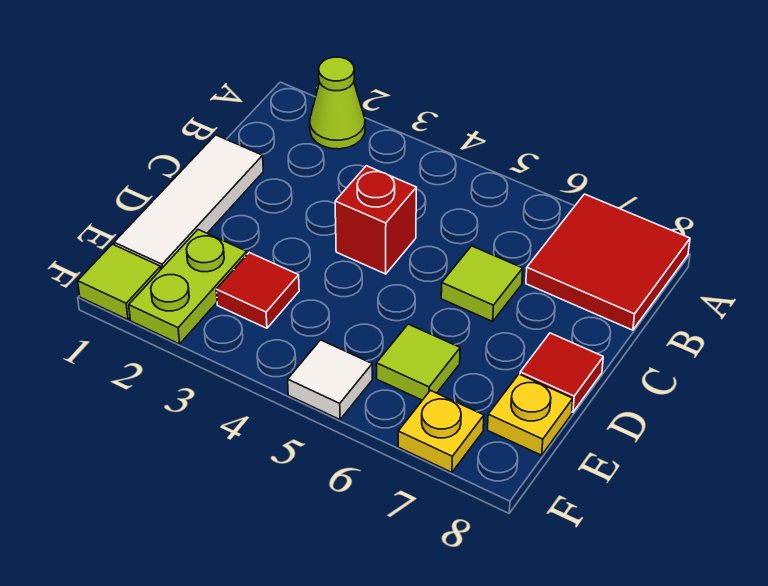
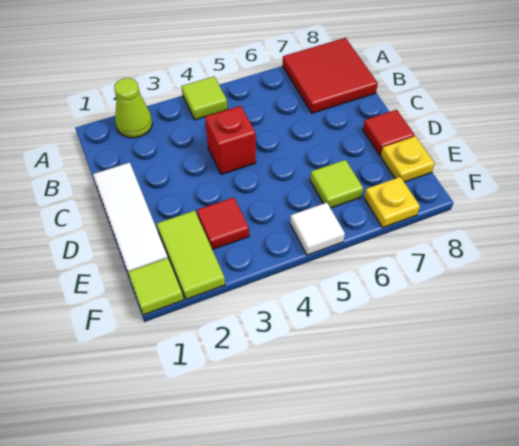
lime tile C6 level 1 -> lime tile A4 level 1
lime plate E2:F2 level 1 -> lime tile E2:F2 level 1

